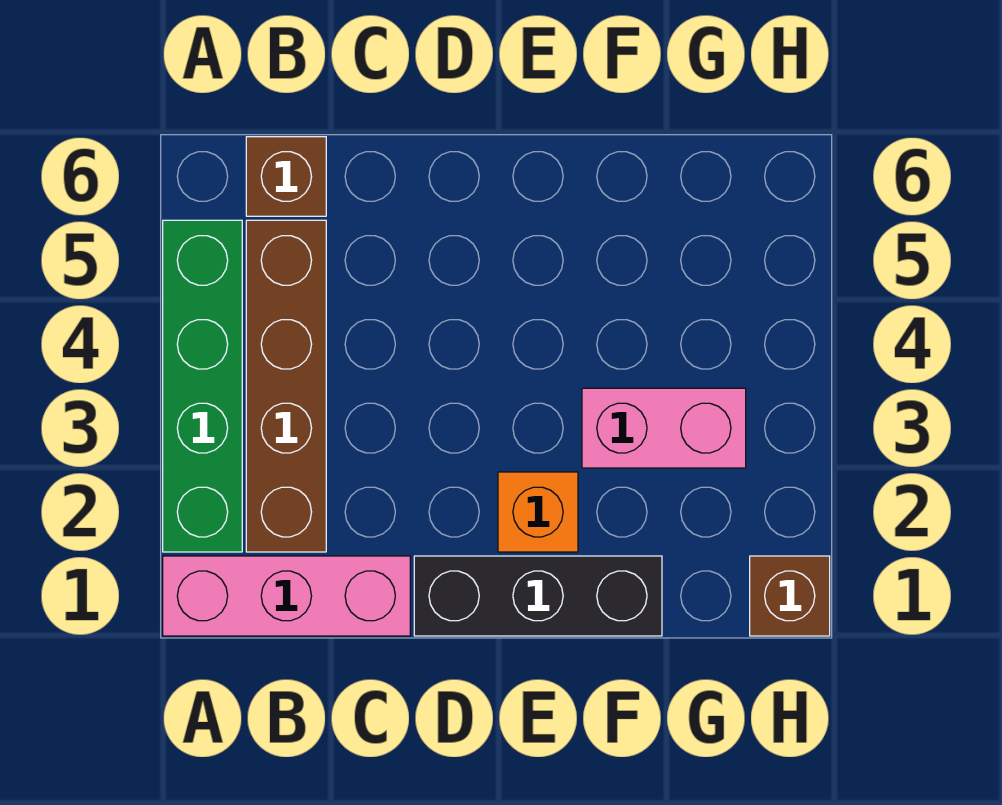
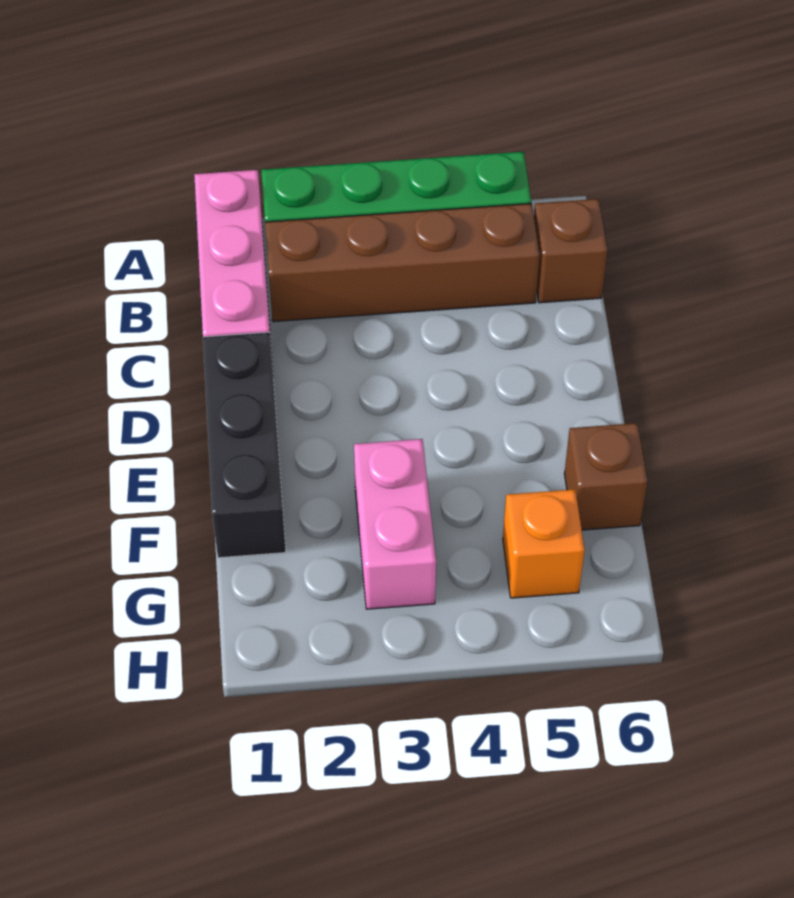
orange brick E2 level 1 -> orange brick G5 level 1
brown brick H1 level 1 -> brown brick F6 level 1

